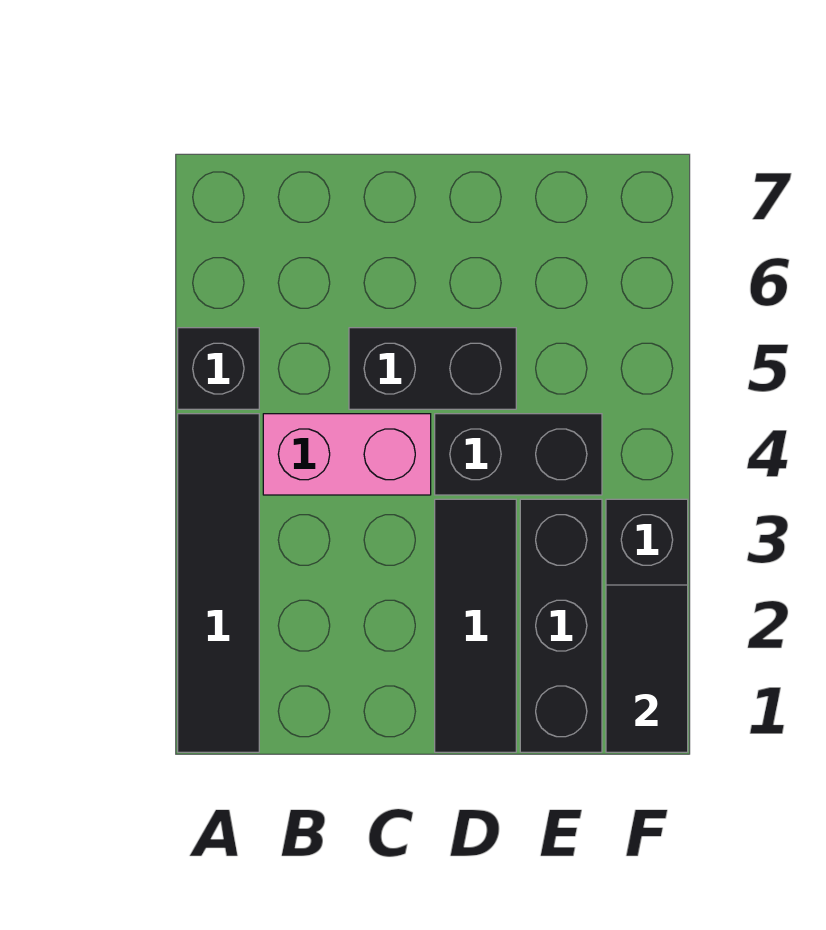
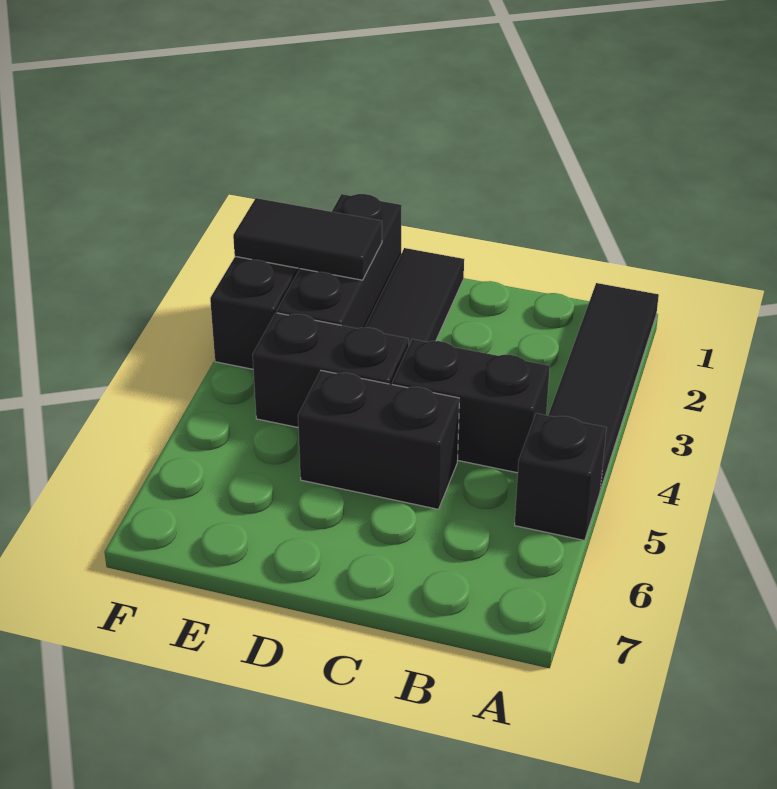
pink brick B4:C4 level 1 -> black brick B4:C4 level 1
black tile F1:F2 level 2 -> black tile E2:F2 level 2

